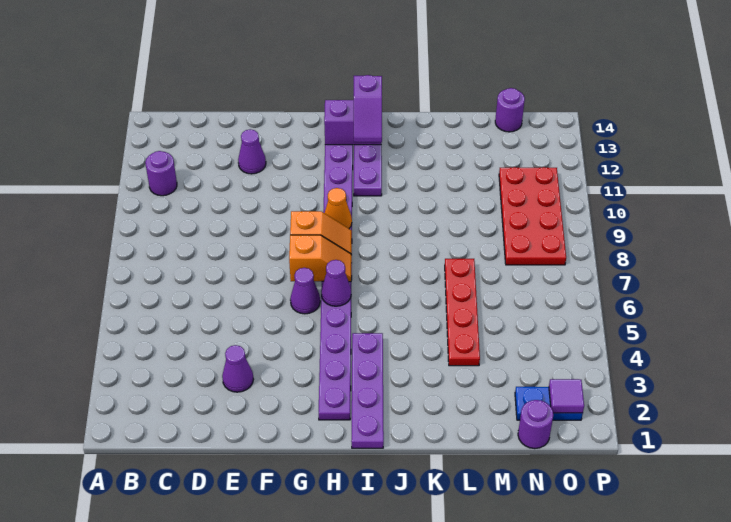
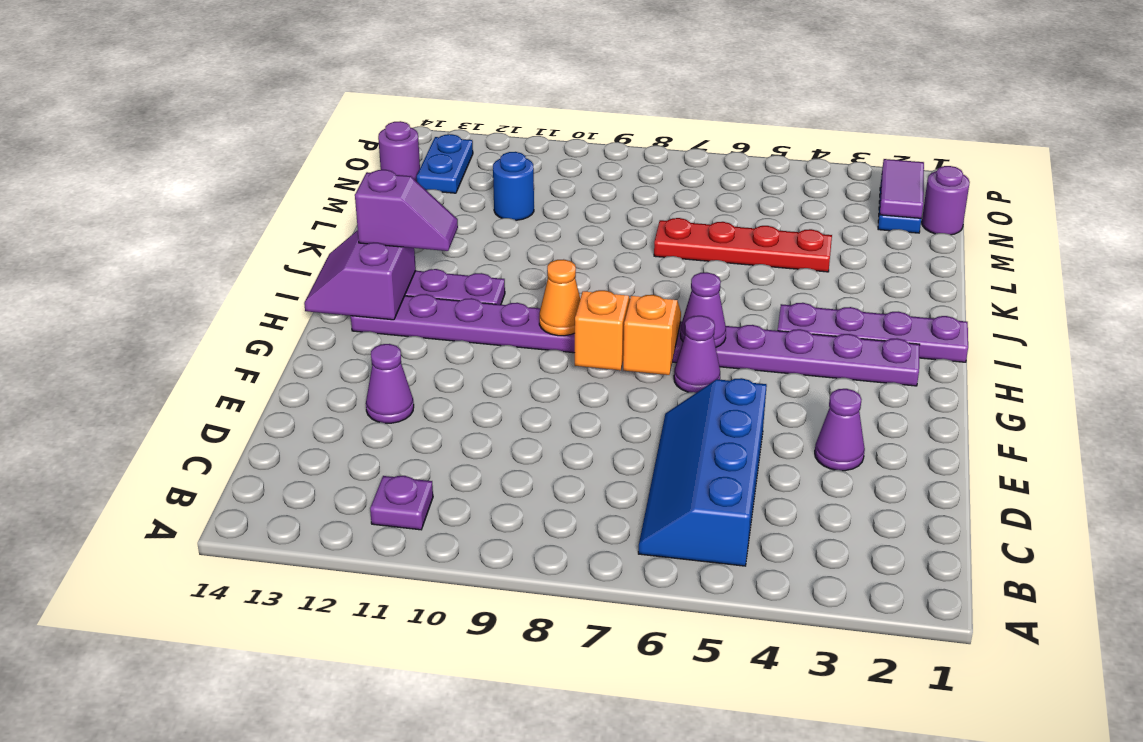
none -> blue slope B5:E6 level 1 top 5
purple round brick B11 level 1 -> purple plate B11 level 1
none -> blue round brick M11 level 1
red plate N8:O11 level 1 -> none
none -> blue plate N13:O13 level 1
purple tile O2 level 2 -> purple tile N2:O2 level 2

